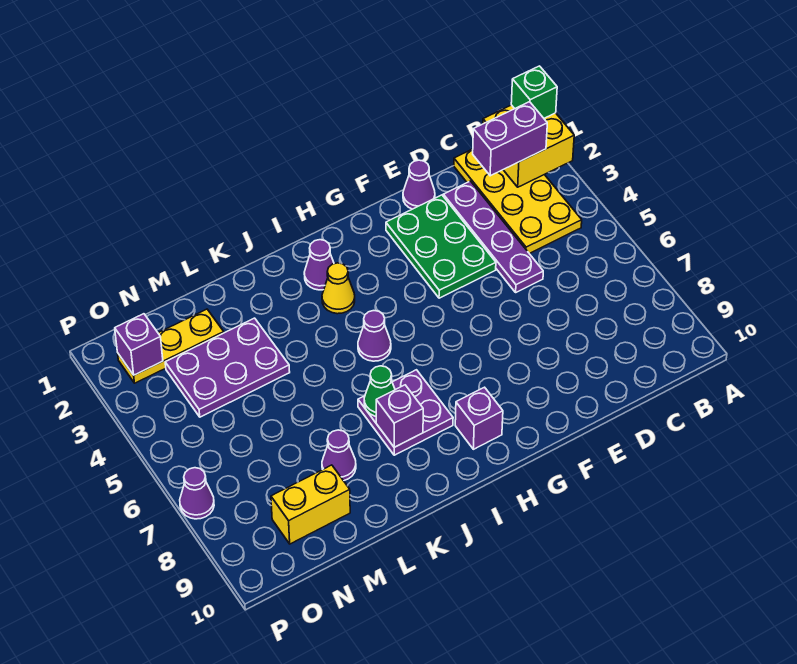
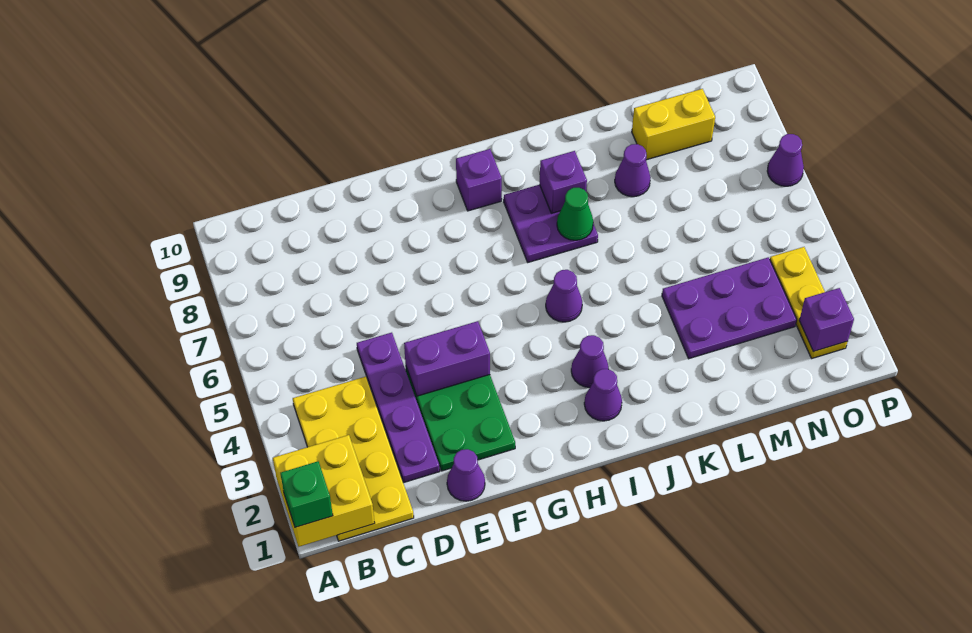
purple brick B2:C2 level 3 -> purple brick E4:F4 level 2
yellow cone I3 level 1 -> purple cone I3 level 1
yellow plate M2:O2 level 1 -> yellow plate O2:O4 level 1

